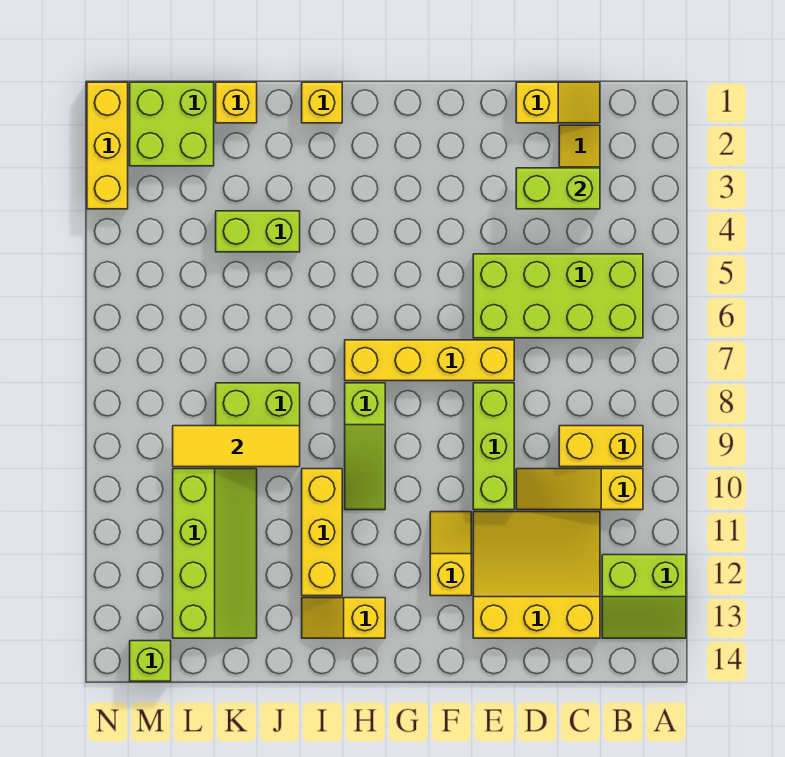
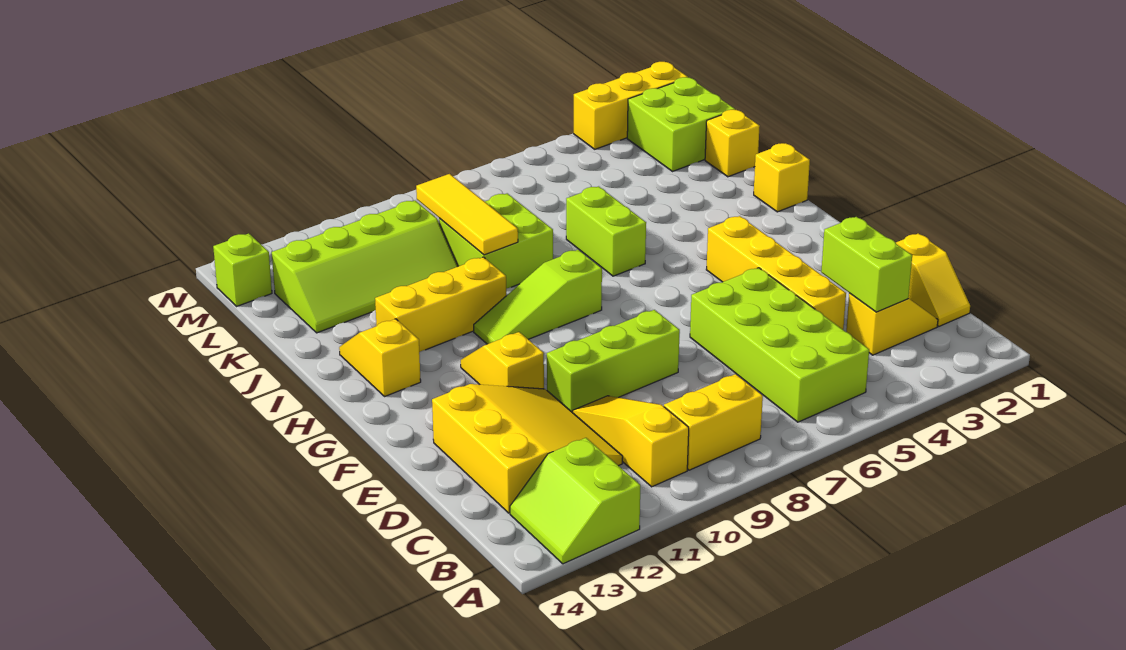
yellow brick B9:C9 level 1 -> yellow brick B8:B9 level 1
yellow brick E7:H7 level 1 -> yellow brick D4:G4 level 1
yellow slope F11:F12 level 1 top 12 -> yellow slope F11:G11 level 1 top F
lime brick J4:K4 level 1 -> lime brick I6:J6 level 1

